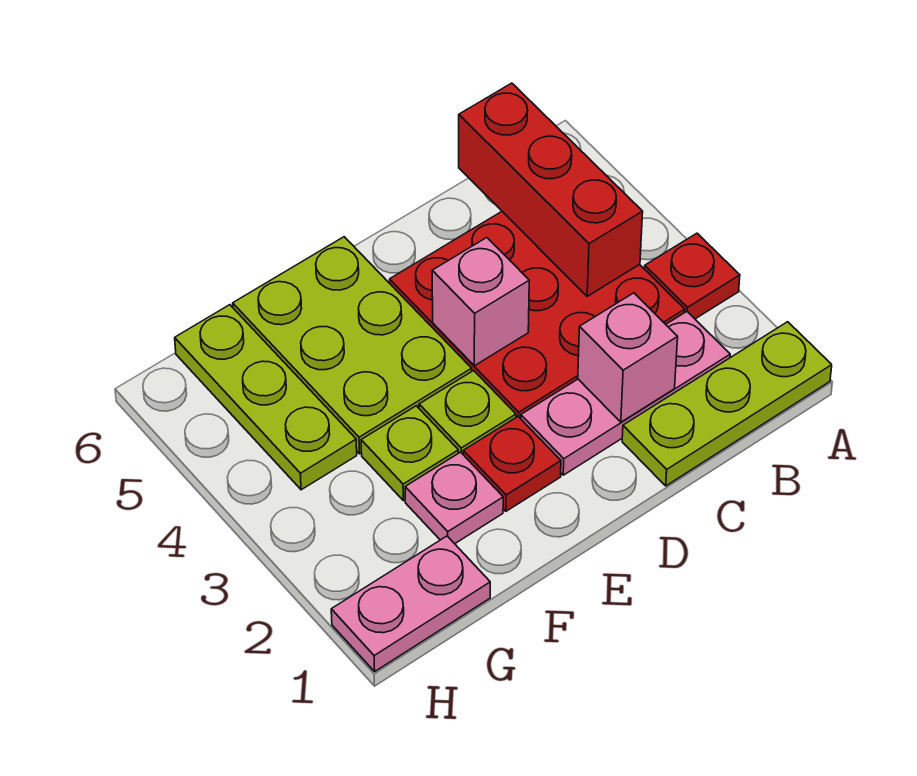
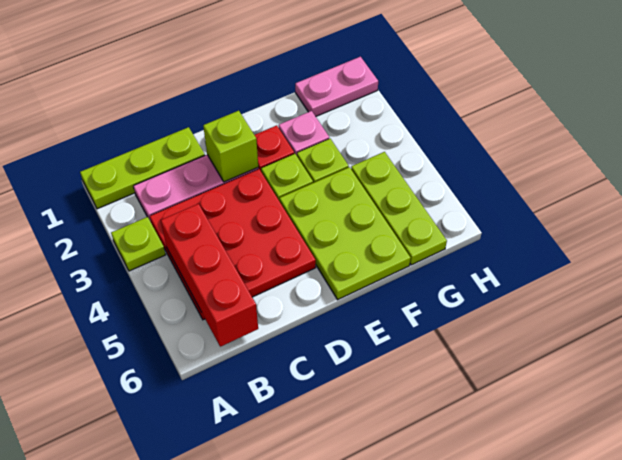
red plate A3 level 1 -> lime plate A3 level 1
pink brick C2 level 2 -> none
none -> lime brick D2 level 2
pink brick D4 level 2 -> none

